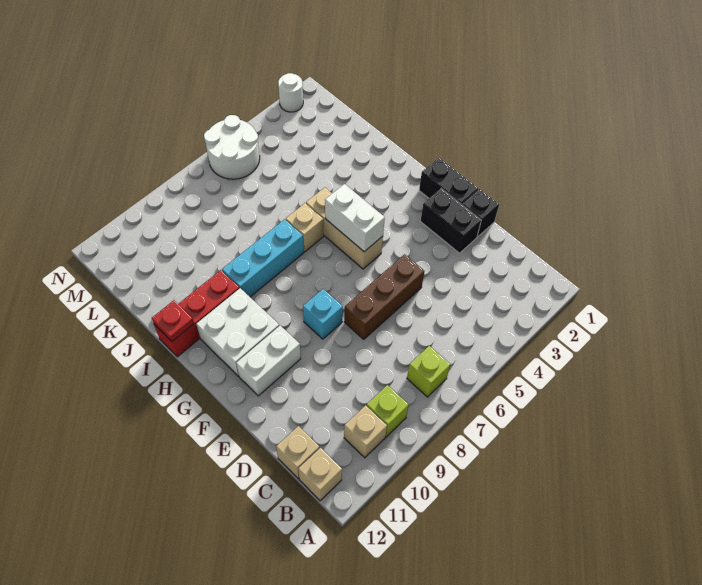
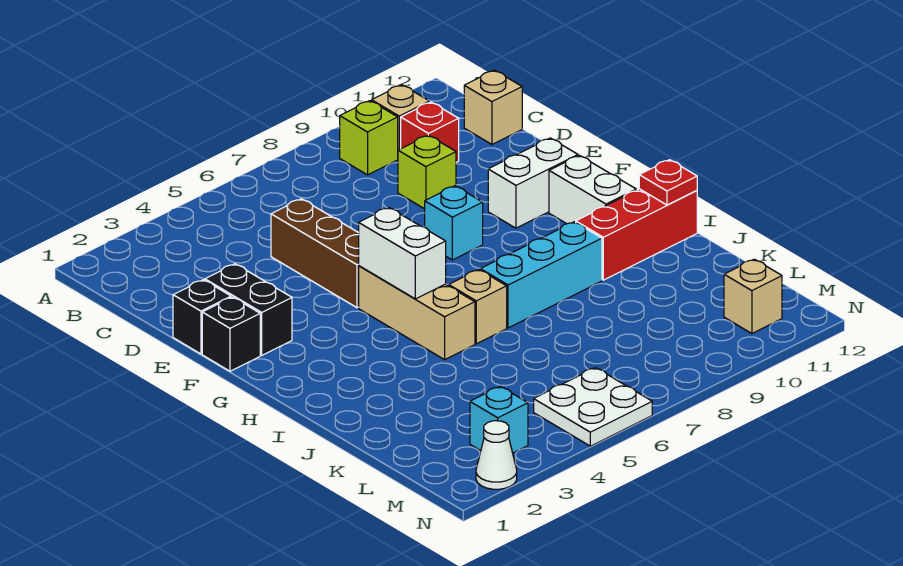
lime brick B7 level 1 -> lime brick D9 level 1
tan brick B12 level 1 -> tan brick M11 level 1
none -> red brick C10 level 1
brown brick E5:E7 level 1 -> brown brick D5:F5 level 1
black brick F1:G1 level 1 -> black brick F1 level 1
white brick G10:H11 level 1 -> white brick G11:H11 level 1
none -> cyan brick M3 level 1
white round brick M5:N6 level 1 -> white plate M5:N6 level 1
white round brick N2 level 1 -> white cone N2 level 1

